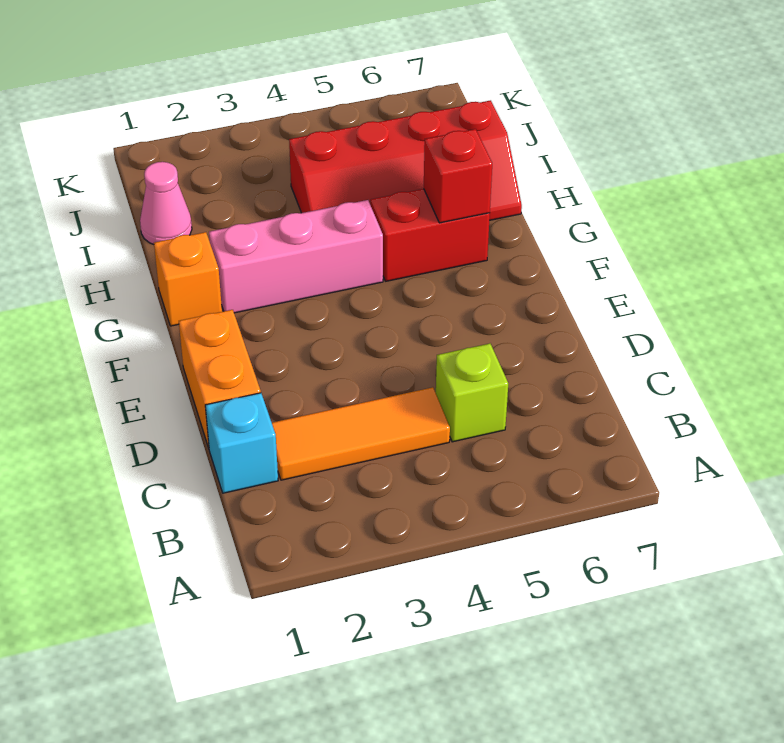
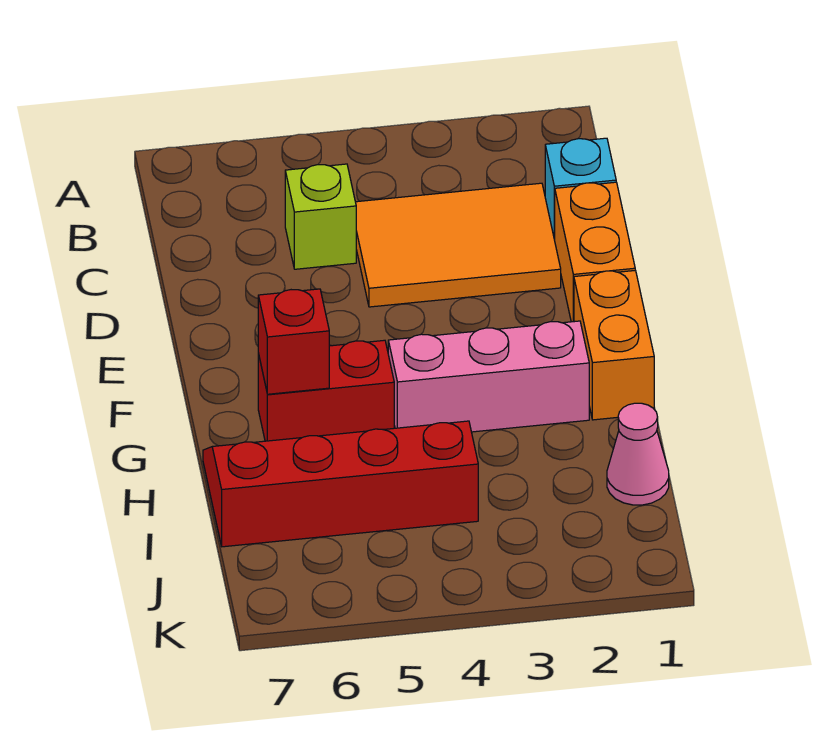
orange tile C2:C4 level 1 -> orange tile C2:D4 level 1
orange brick G1 level 1 -> orange brick F1:G1 level 1

